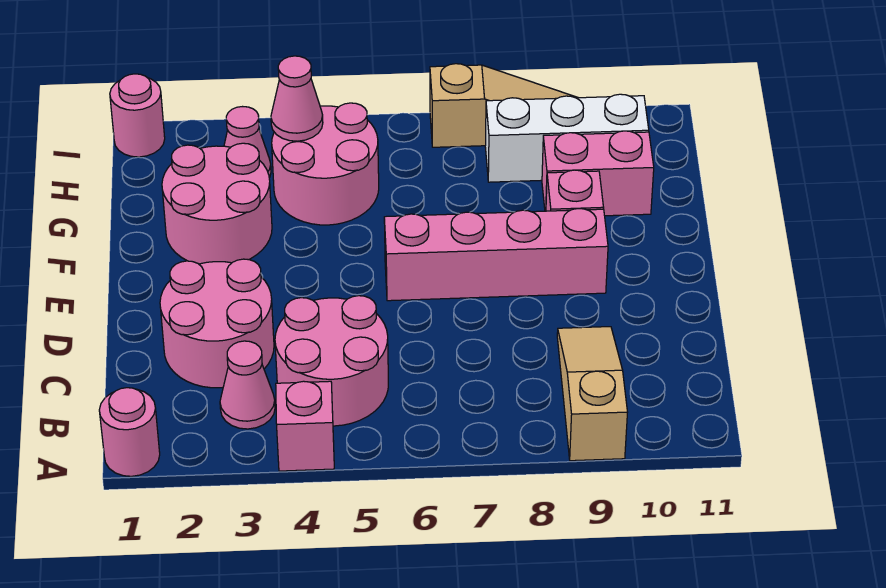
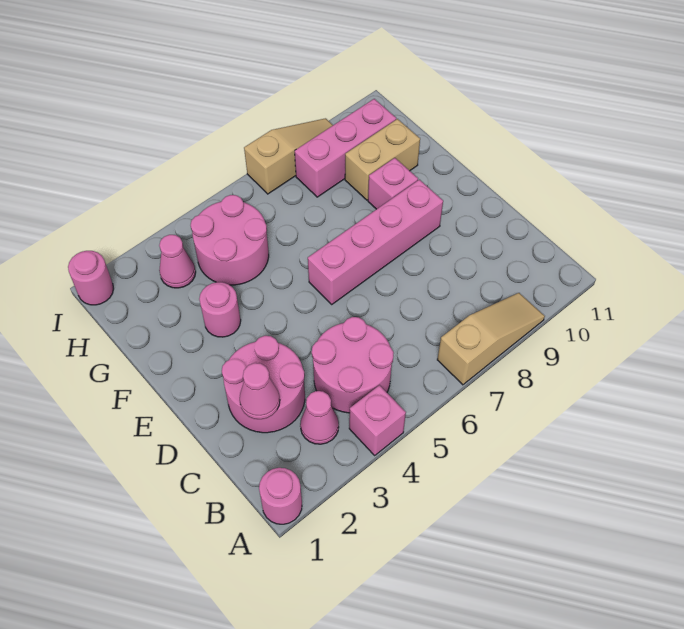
tan slope A9:C9 level 1 top A -> tan slope A7:A9 level 1 top 7
pink round brick F2:G3 level 1 -> pink round brick F3 level 1
pink brick G9:G10 level 1 -> tan brick G9:G10 level 1
pink cone H4 level 2 -> pink cone C2 level 2
white brick H8:H10 level 1 -> pink brick H8:H10 level 1

